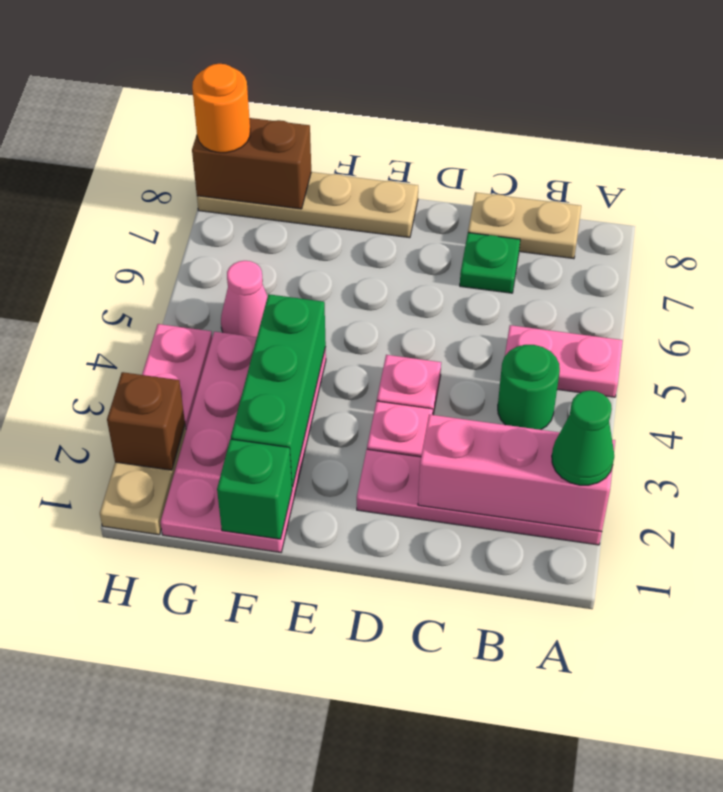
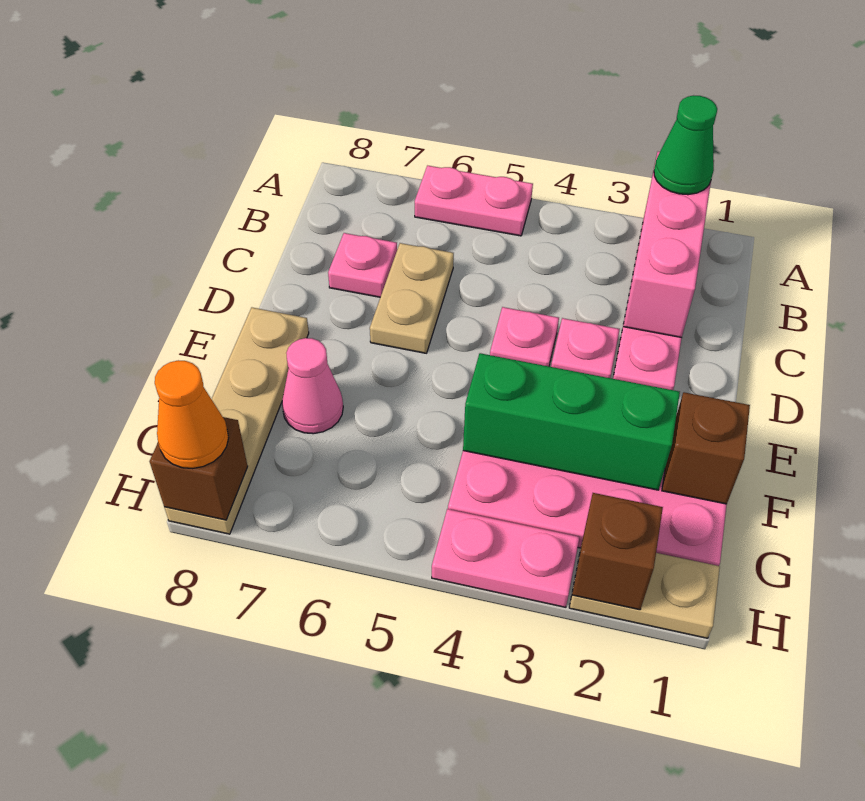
pink plate A5:B5 level 1 -> pink plate A5:A6 level 1
green round brick B4 level 1 -> none
tan plate B8:C8 level 1 -> tan plate C6:D6 level 1
green plate C7 level 1 -> pink plate C7 level 1
green brick F1 level 2 -> brown brick F1 level 2
pink cone G5 level 1 -> pink cone F7 level 1
brown brick G8:H8 level 2 -> brown brick H8 level 2
orange round brick H8 level 3 -> orange cone H8 level 3

